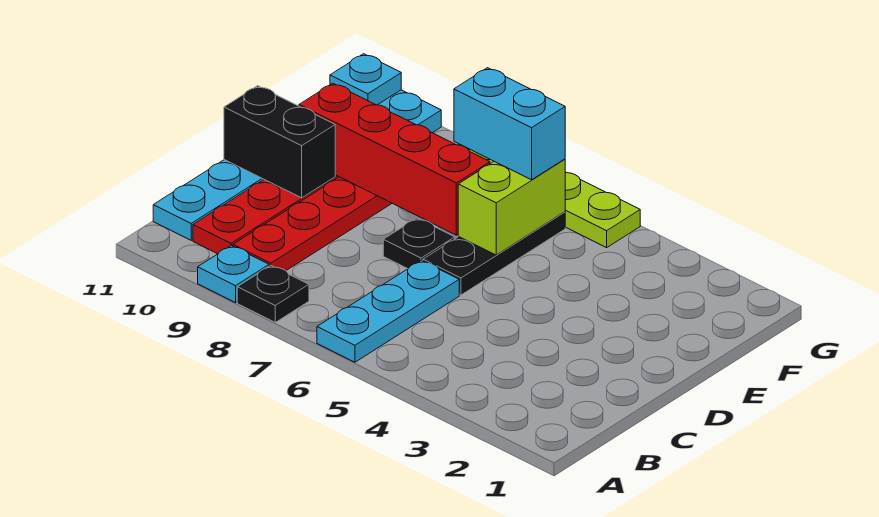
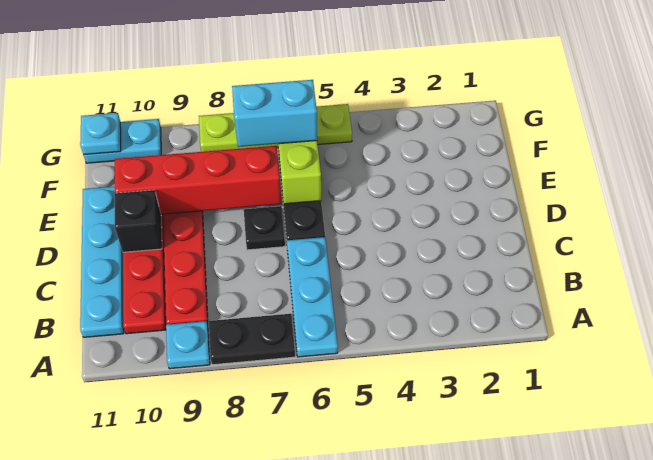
black plate A8 level 1 -> black plate A7:A8 level 1
black brick D10:D11 level 2 -> black brick D10 level 2

